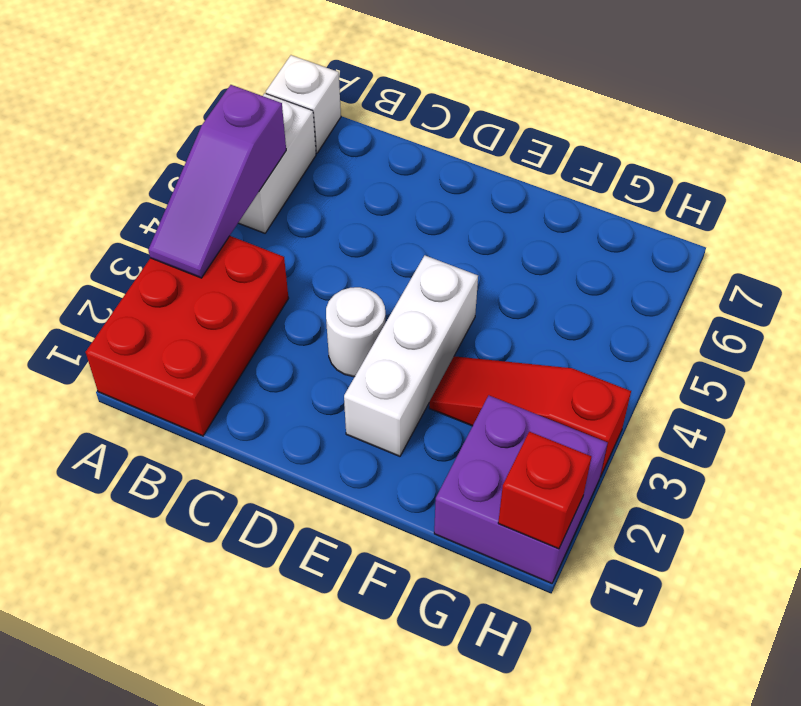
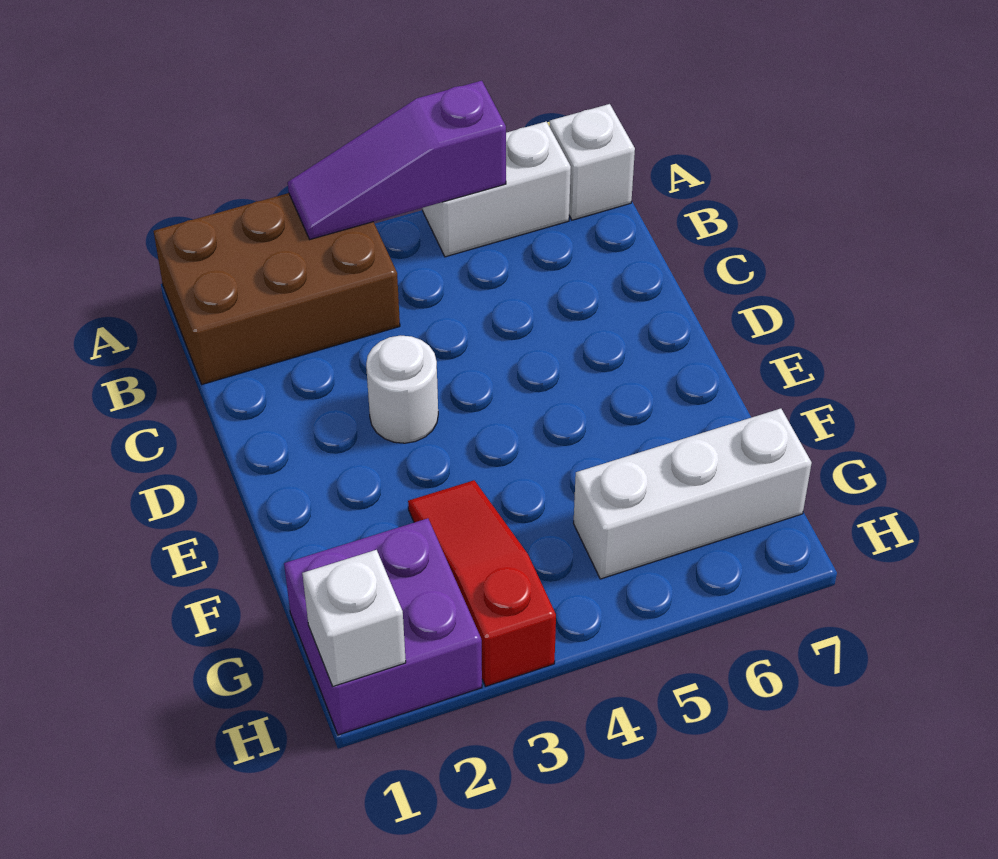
red brick A1:B3 level 1 -> brown brick A1:B3 level 1
white brick E2:E4 level 1 -> white brick G5:G7 level 1
red brick H1 level 2 -> white brick H1 level 2

